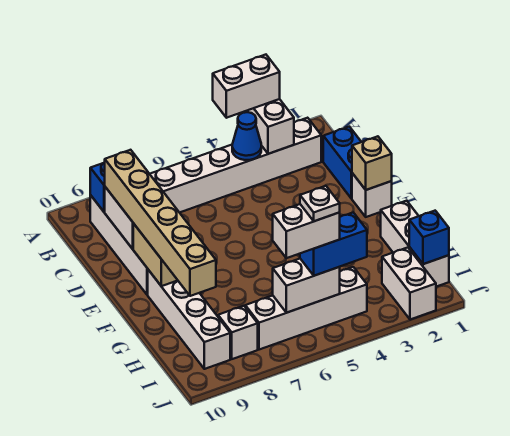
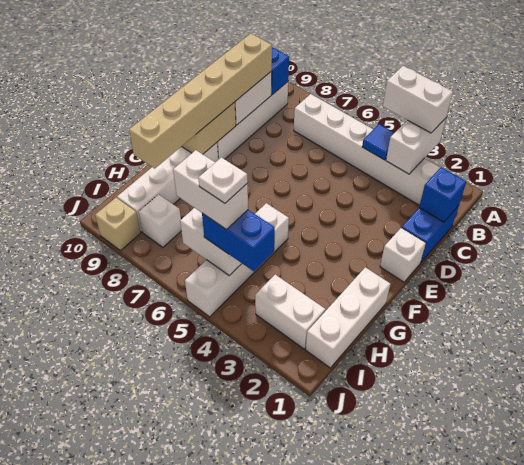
blue cone B4 level 2 -> blue tile B4 level 2
tan brick E1 level 2 -> tan brick J9 level 1
blue brick I1 level 2 -> blue brick C1 level 2
white brick I2:J2 level 1 -> white brick I2:I3 level 1
white brick I4:I7 level 1 -> white brick G5:J5 level 1

